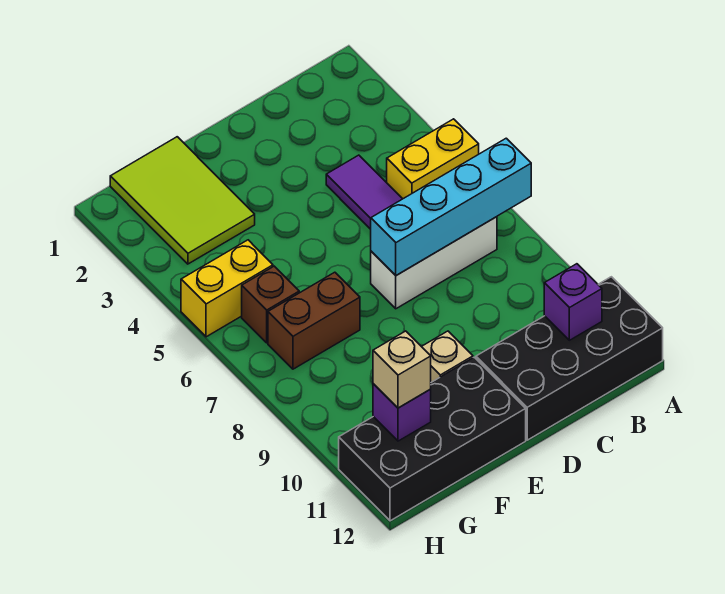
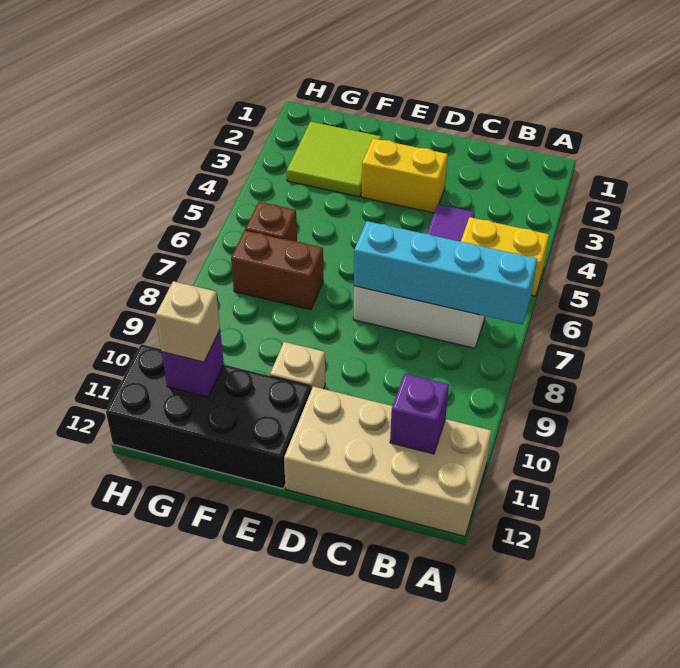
black brick A11:D12 level 1 -> tan brick A11:D12 level 1
lime tile F1:G3 level 1 -> lime tile F2:G3 level 1
yellow brick G5:H5 level 1 -> yellow brick D3:E3 level 1

